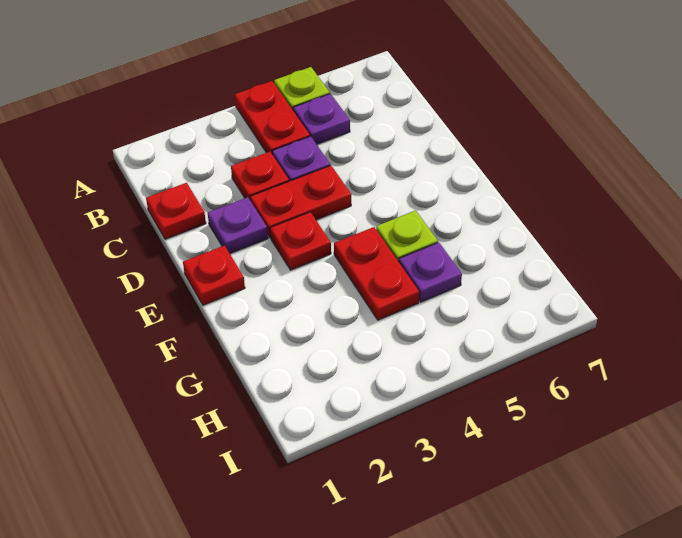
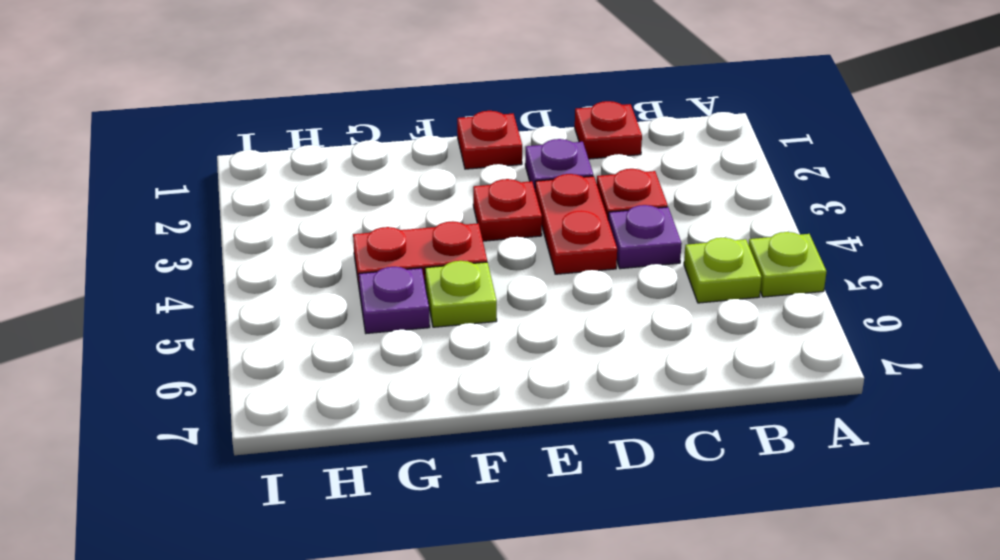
red plate A4:B4 level 1 -> none
purple plate B5 level 1 -> lime plate B5 level 1

